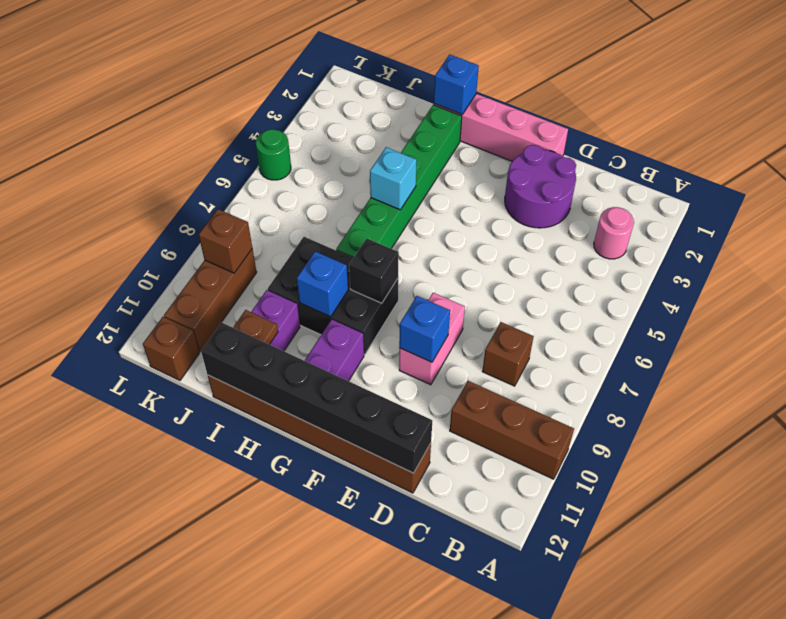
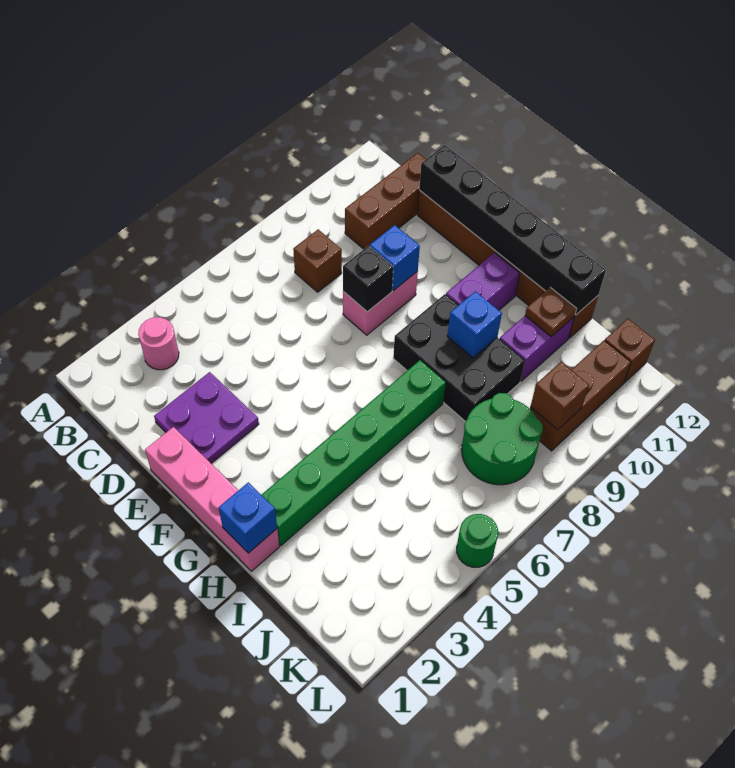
brown brick A10:C10 level 1 -> brown brick C10:C12 level 1
purple round brick D2:E3 level 1 -> purple plate D2:E3 level 1
black brick G8 level 2 -> black brick E8 level 2
cyan brick H5 level 2 -> none
none -> green round brick J7:K8 level 1

